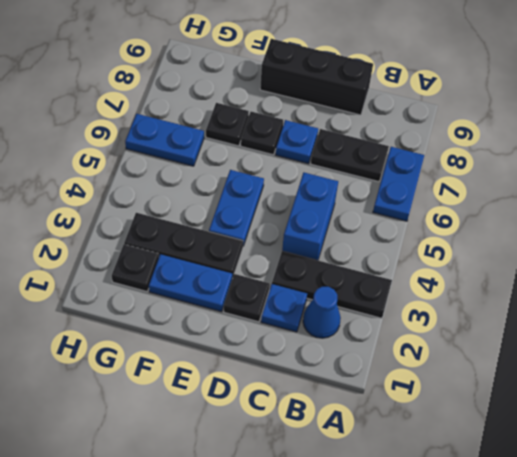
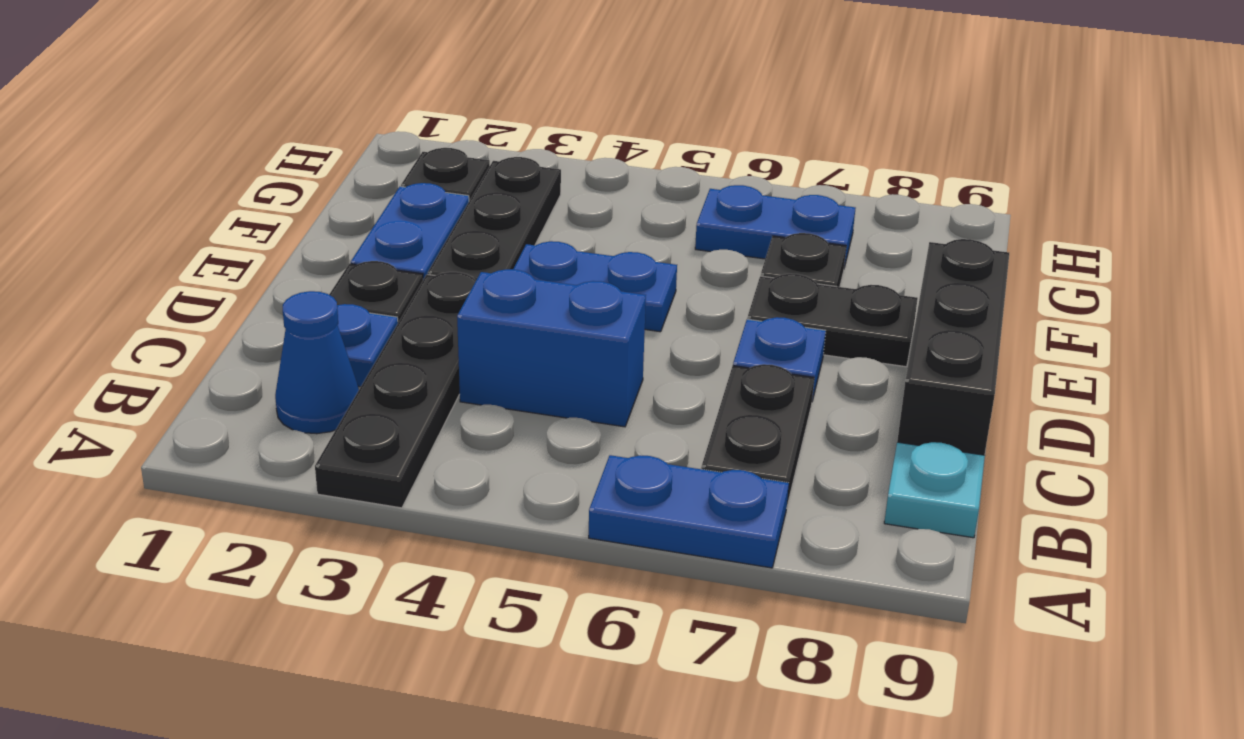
black plate A3:C3 level 1 -> black plate A3:D3 level 1
none -> cyan plate B9 level 1
black plate E7 level 1 -> black plate E7:E8 level 1
blue plate G6:H6 level 1 -> blue plate G6:G7 level 1

